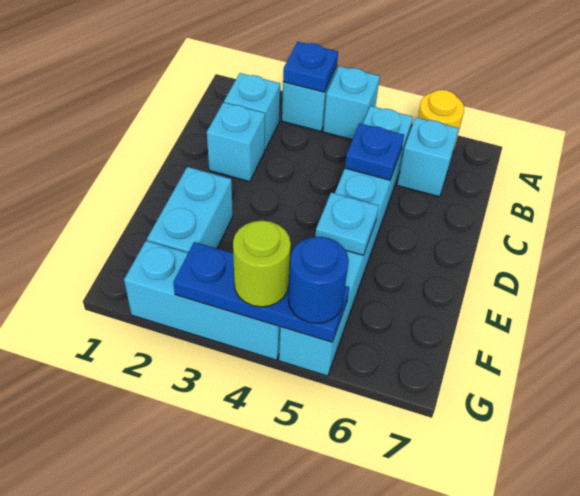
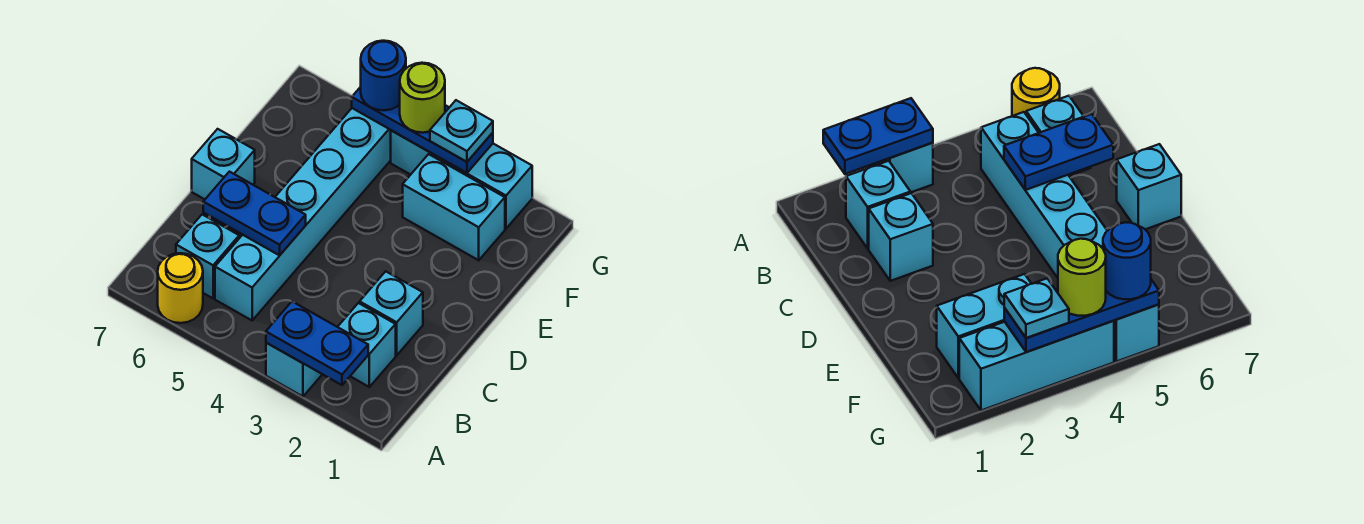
blue plate A3 level 2 -> blue plate A2:A3 level 2
cyan brick A4 level 1 -> cyan brick D7 level 1
blue plate C5 level 2 -> blue plate C5:C6 level 2
cyan brick E2:F2 level 1 -> cyan brick F2:F3 level 1
cyan plate E5 level 2 -> cyan plate G3 level 3

